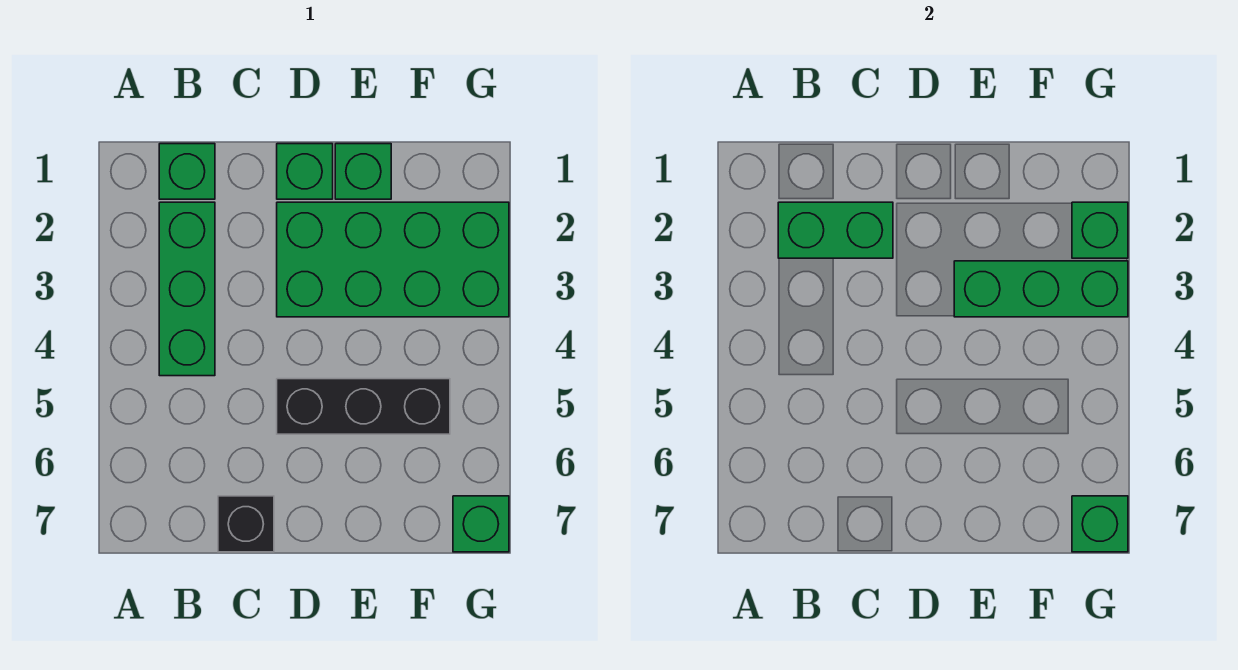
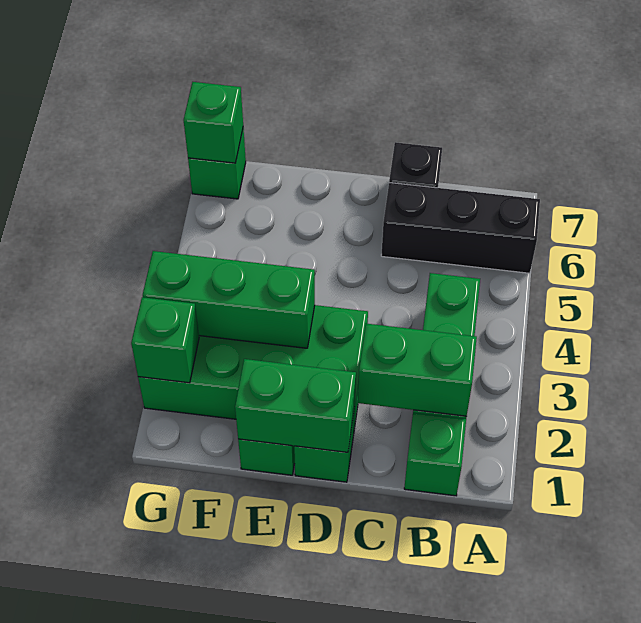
none -> green brick D1:E1 level 2
black brick D5:F5 level 1 -> black brick A6:C6 level 1

